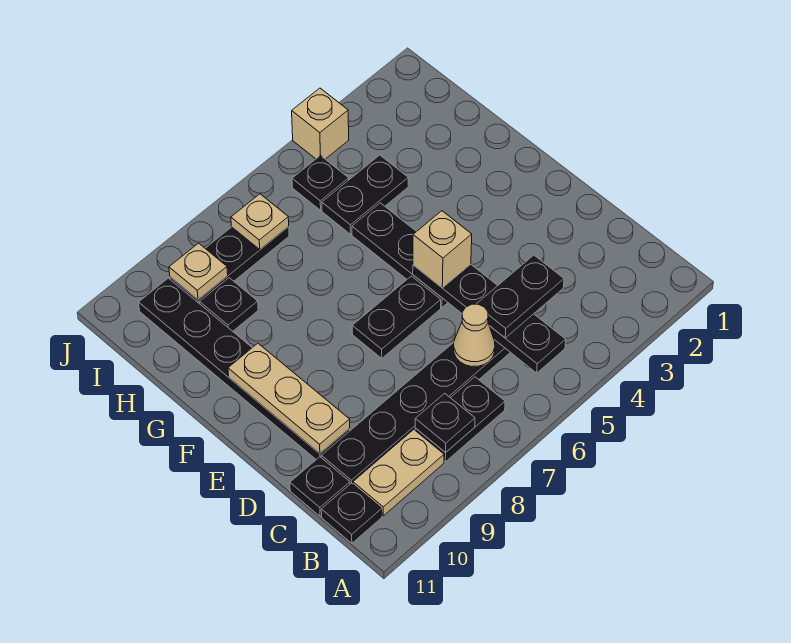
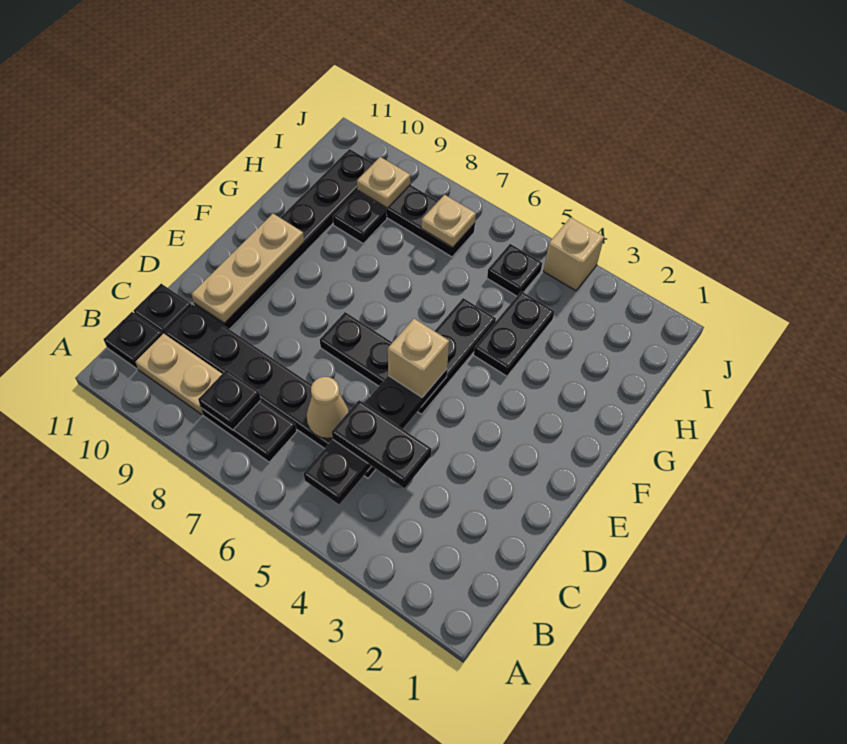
black plate H4:H5 level 1 -> black plate G4:H4 level 1

